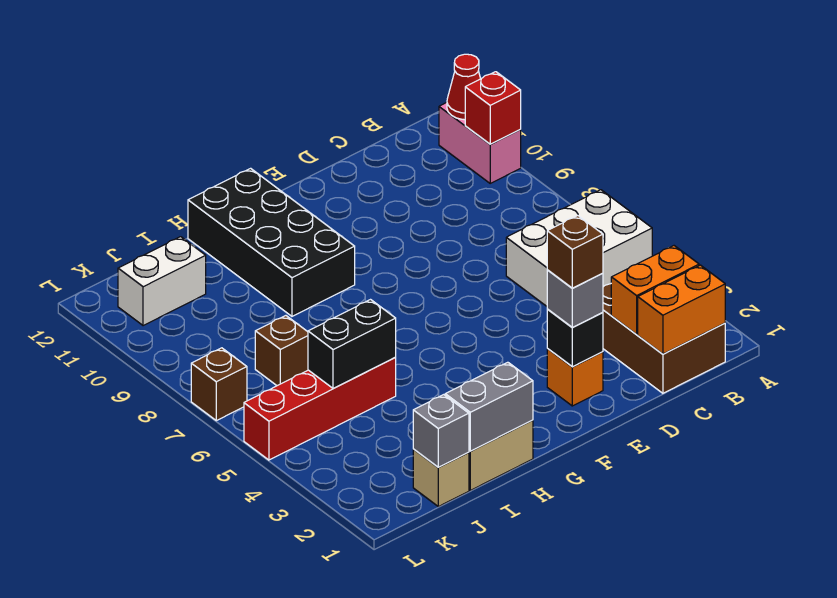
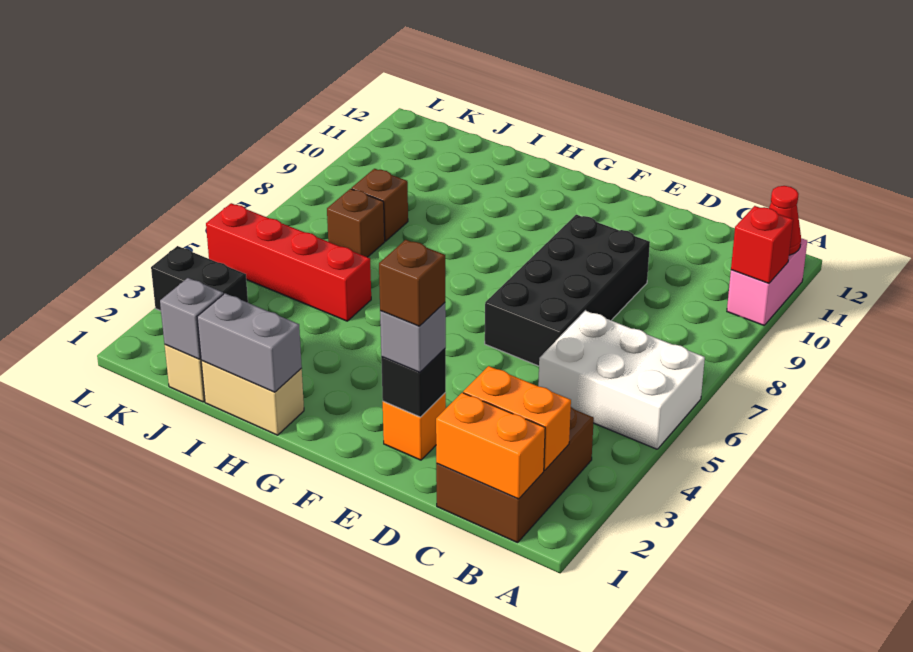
black brick G9:H12 level 1 -> black brick D6:E9 level 1
black brick I5:J5 level 2 -> black brick K3:L3 level 1
white brick J11:K11 level 1 -> none
brown brick L7 level 1 -> brown brick J8 level 1

